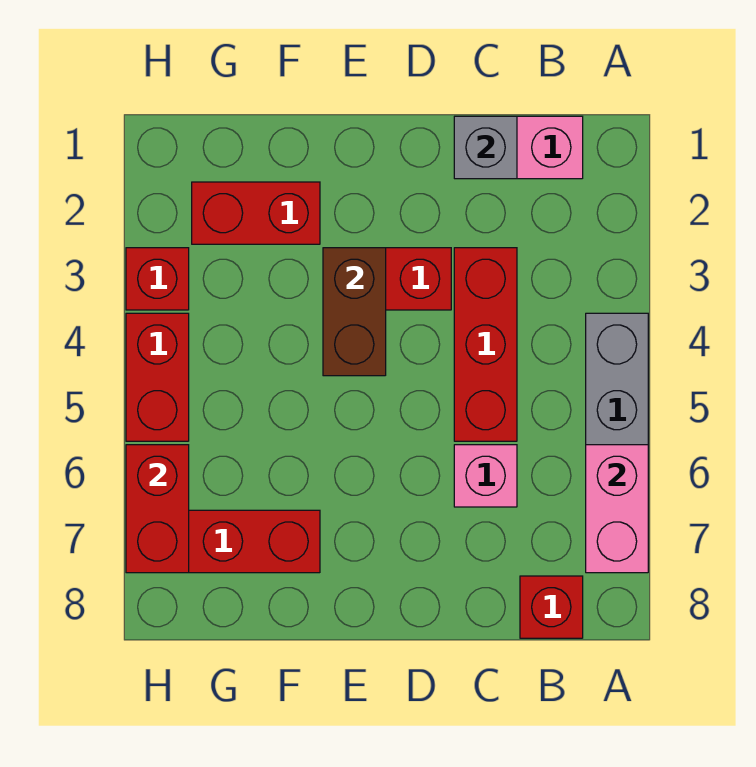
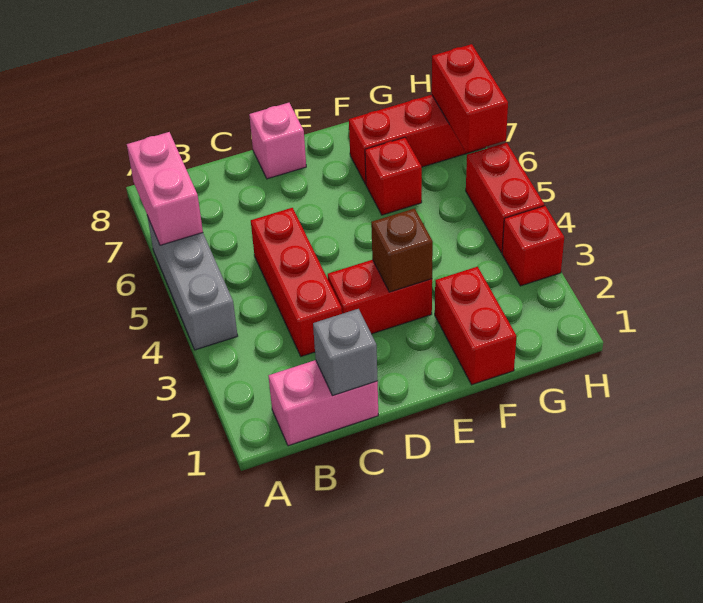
red brick B8 level 1 -> red brick F6 level 1
pink brick C6 level 1 -> pink brick D8 level 1
brown brick E3:E4 level 2 -> brown brick E3 level 2
red brick F2:G2 level 1 -> red brick F1:F2 level 1

